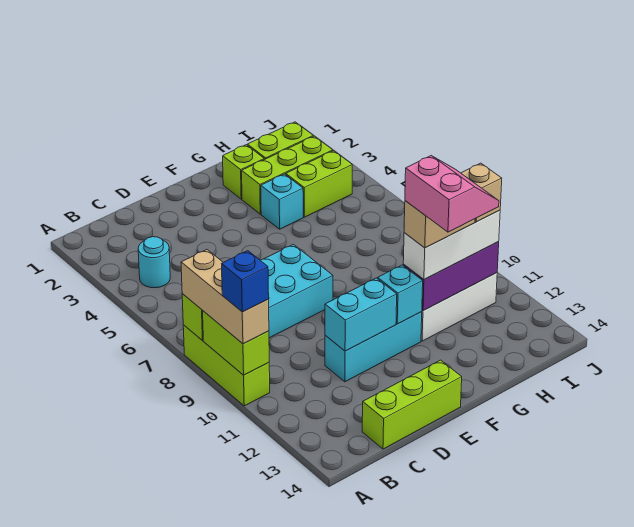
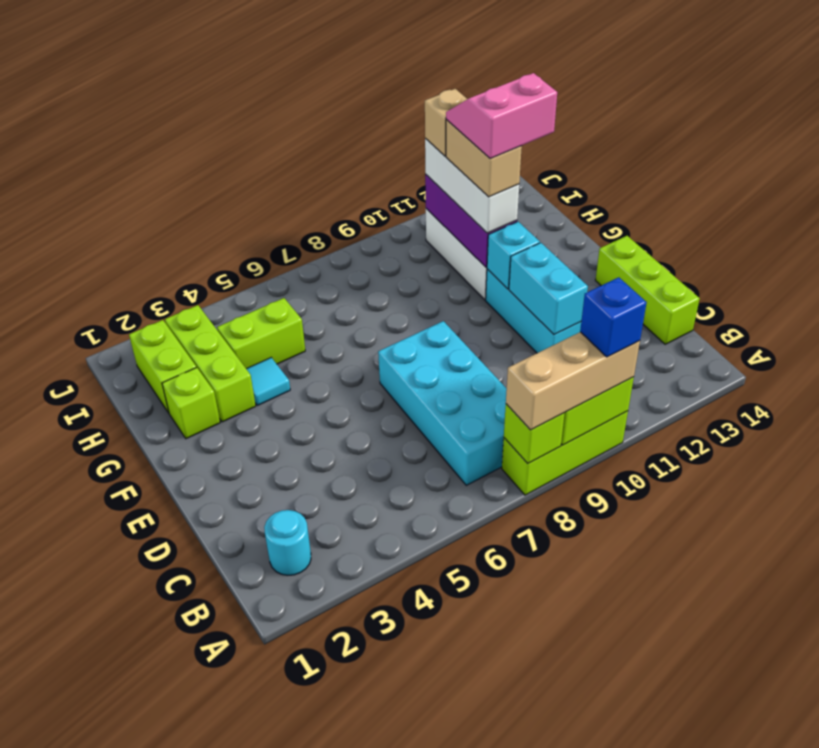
cyan round brick B4 level 1 -> cyan round brick B2 level 1
cyan brick G4 level 1 -> cyan tile G4 level 1
lime brick H4:I4 level 1 -> lime brick H4:H5 level 1

